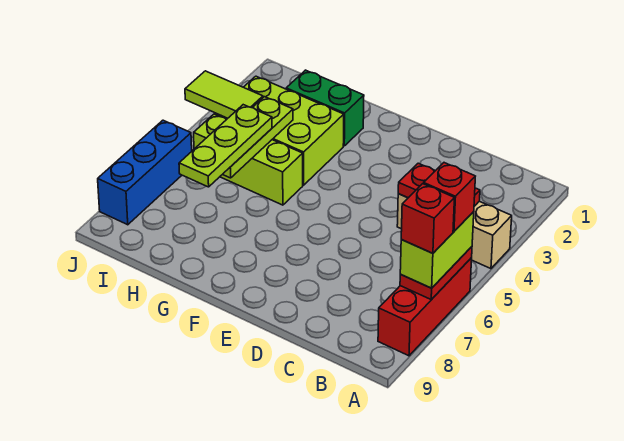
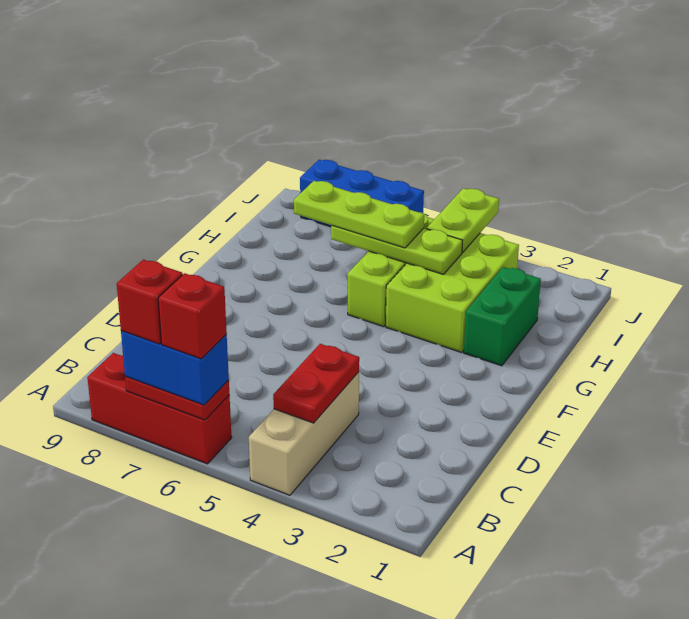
lime brick A6:A7 level 3 -> blue brick A6:A7 level 3
lime tile I4:J4 level 2 -> lime plate I4:J4 level 2

